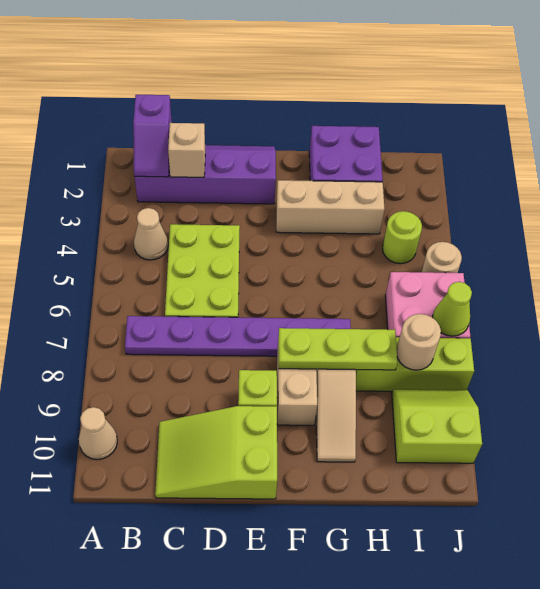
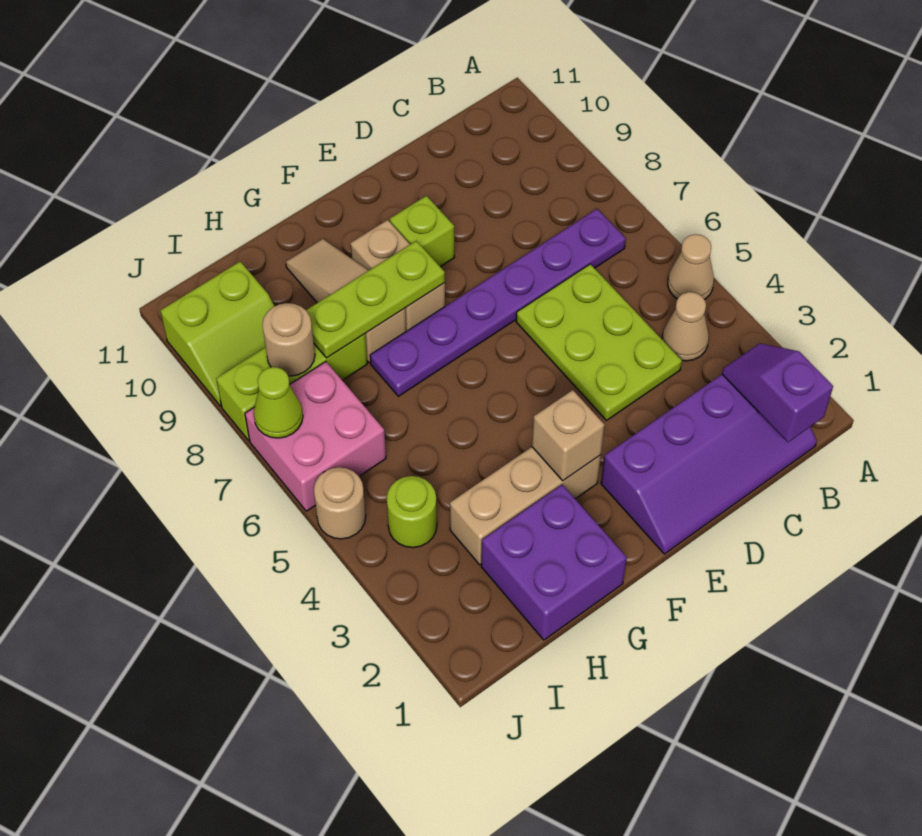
tan cone A10 level 1 -> tan cone A5 level 1
tan brick C2 level 2 -> tan brick F3 level 2
lime slope C10:E11 level 1 top E -> none

